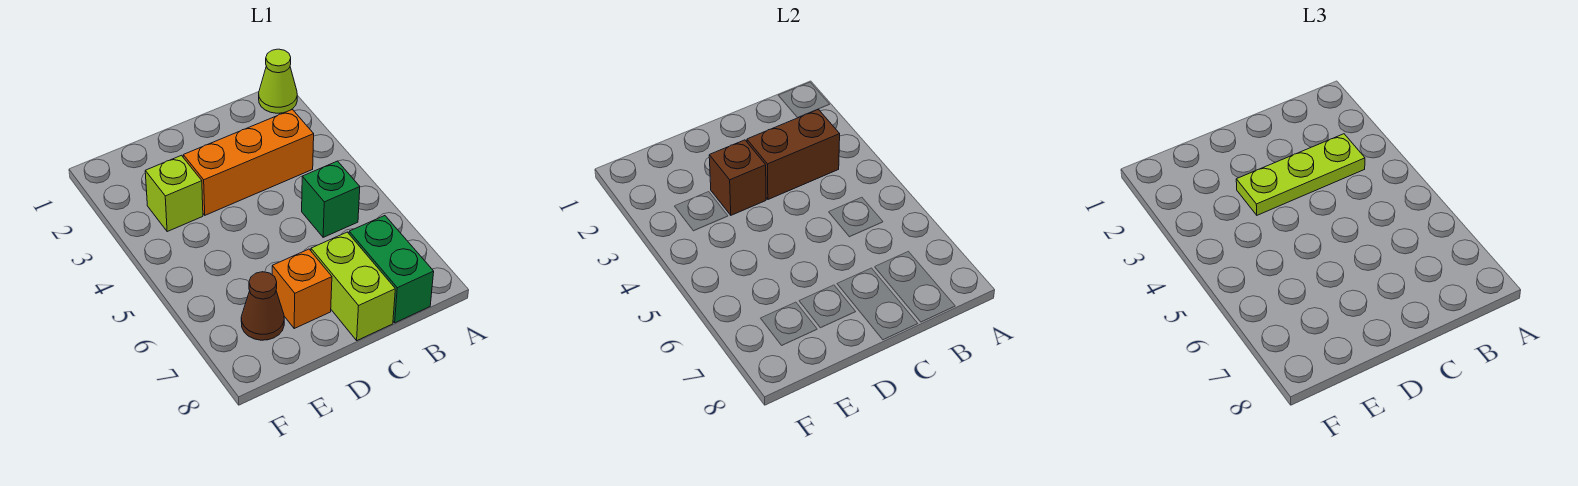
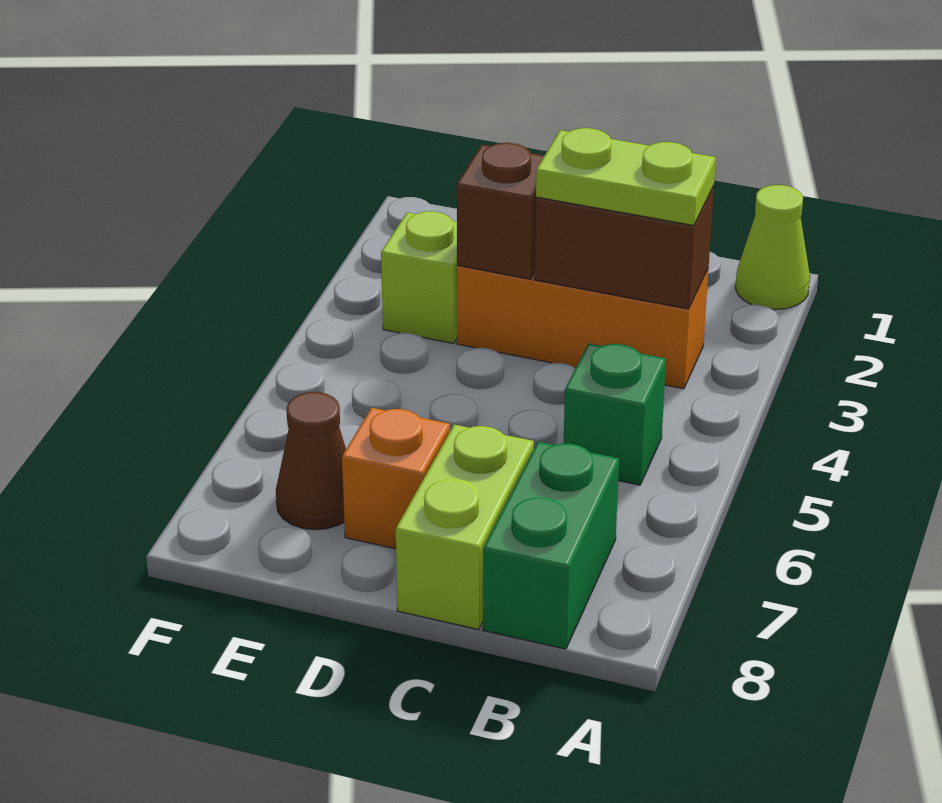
lime plate B3:D3 level 3 -> lime plate B3:C3 level 3

